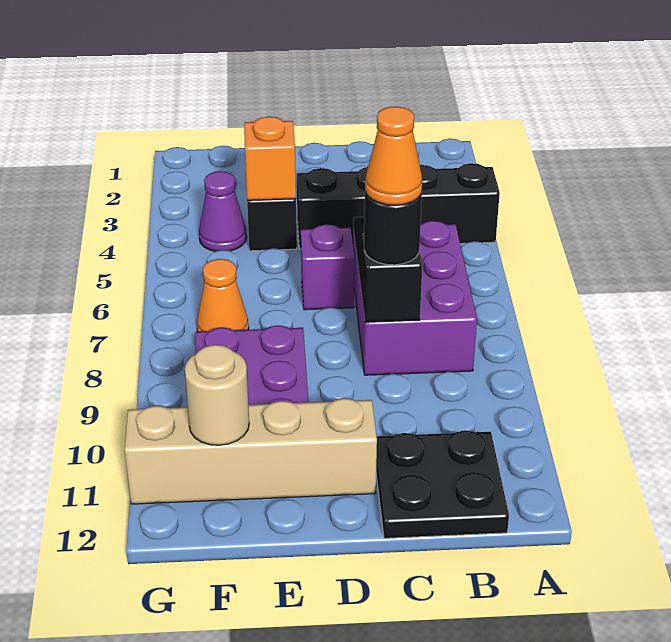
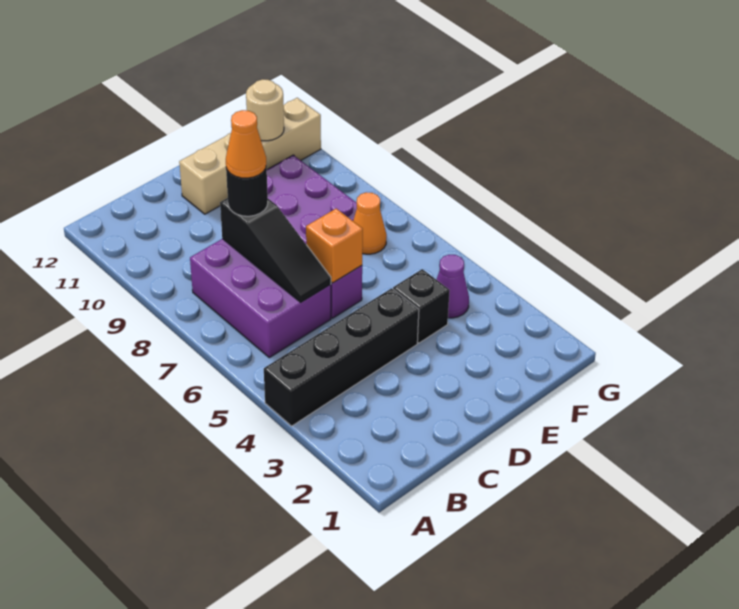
black plate B11:C12 level 1 -> none
orange brick E4 level 2 -> orange brick D6 level 2

